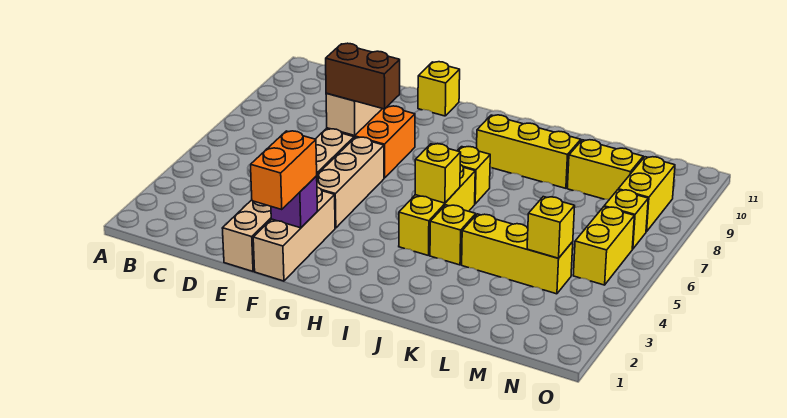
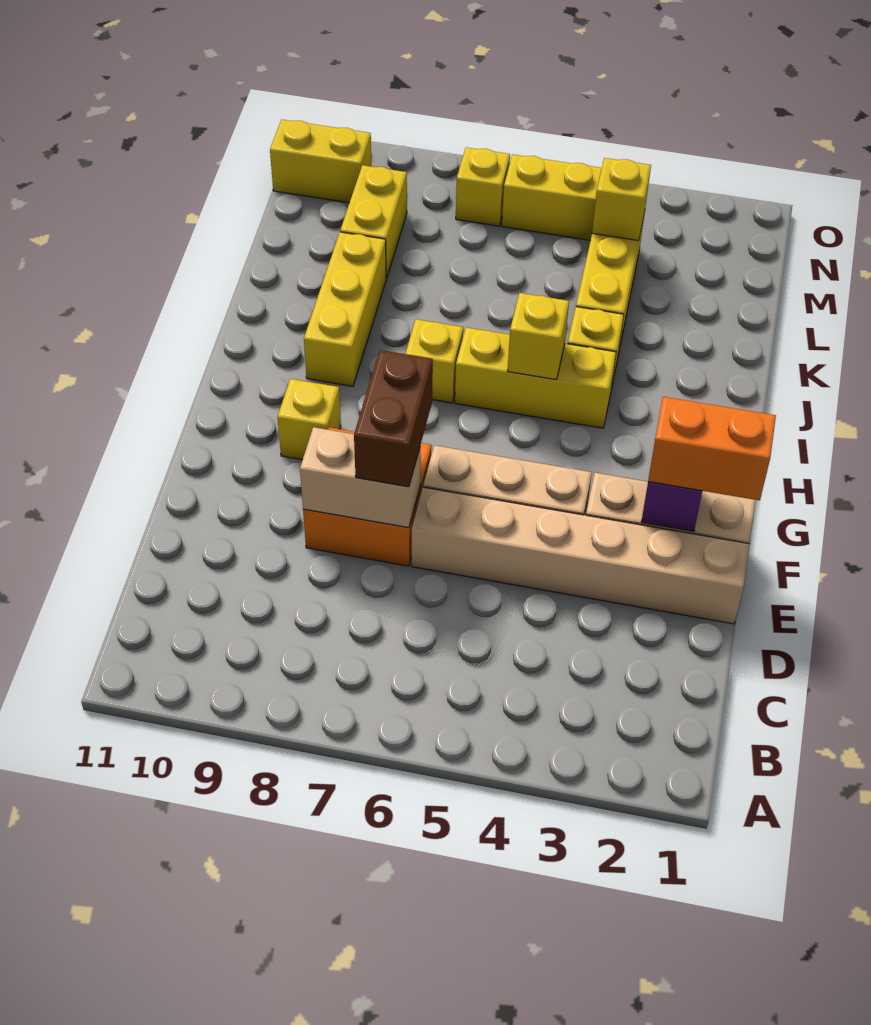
yellow brick F11 level 1 -> yellow brick G9 level 1
yellow brick N8:N9 level 1 -> yellow brick N10:N11 level 1

